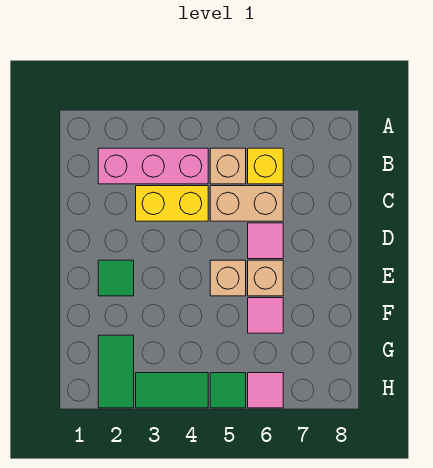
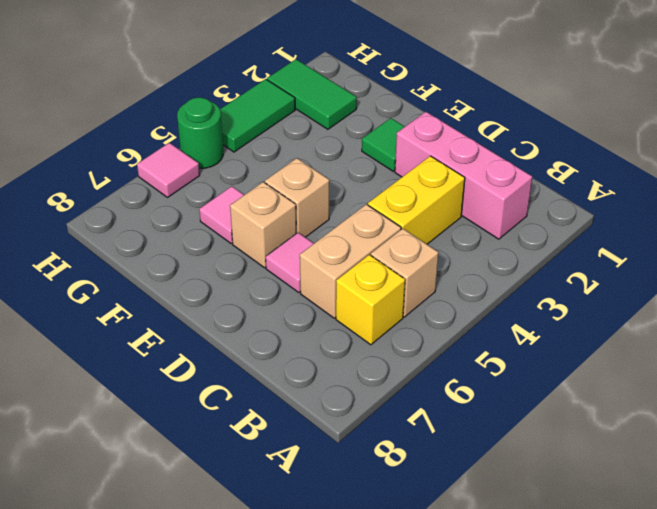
pink brick B2:B4 level 1 -> pink brick B2:D2 level 1
green tile H5 level 1 -> green round brick H5 level 1

